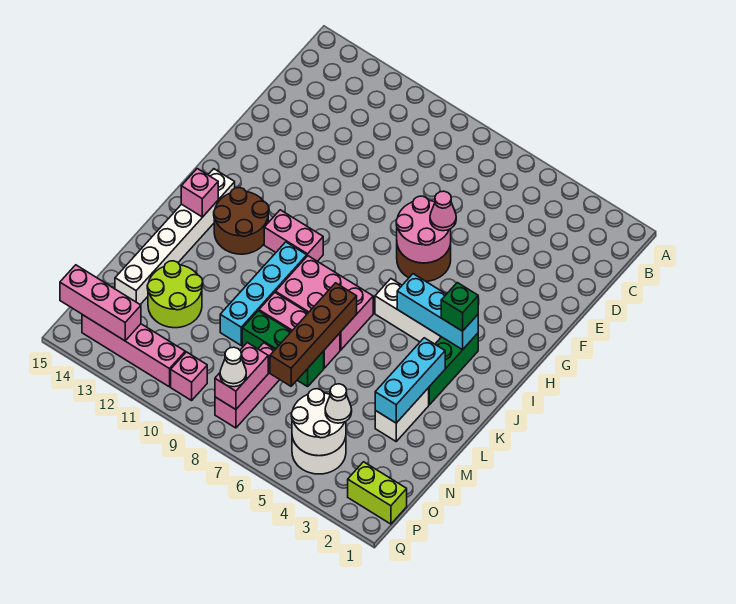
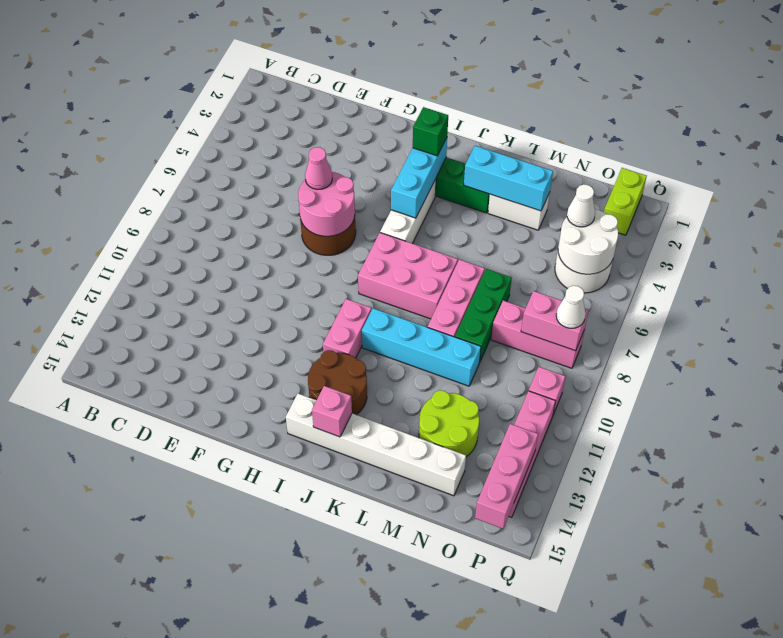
pink brick J7:K9 level 1 -> pink brick I7:K8 level 1
brown brick K7:N7 level 2 -> none

